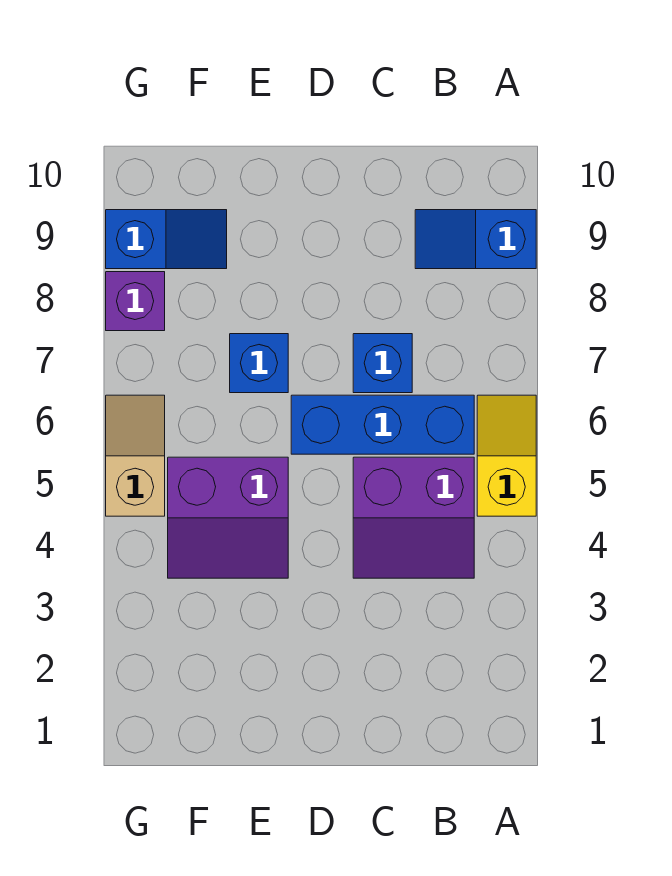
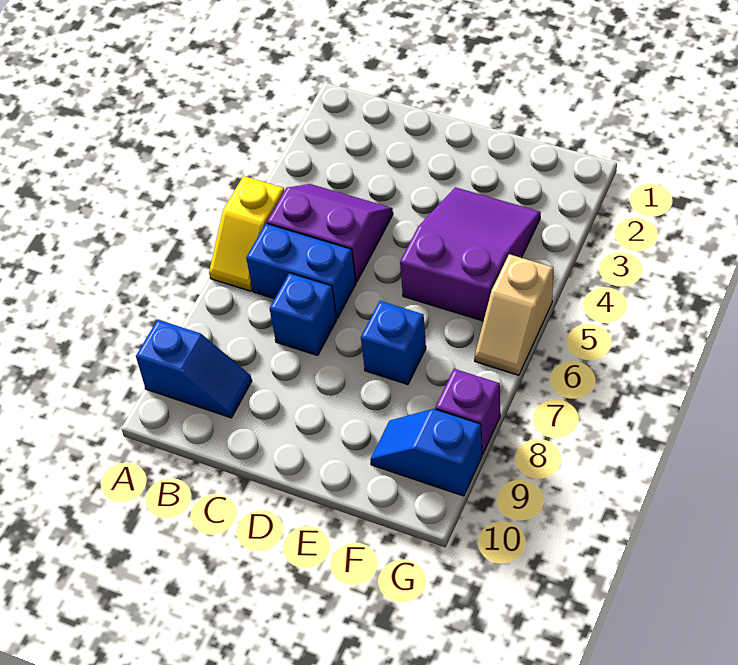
blue brick B6:D6 level 1 -> blue brick B6:C6 level 1
purple slope E4:F5 level 1 top 5 -> purple slope E3:F5 level 1 top 5

